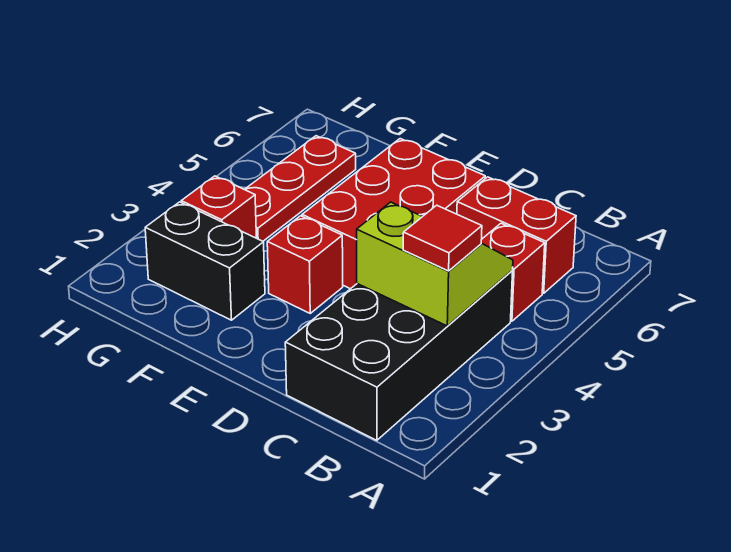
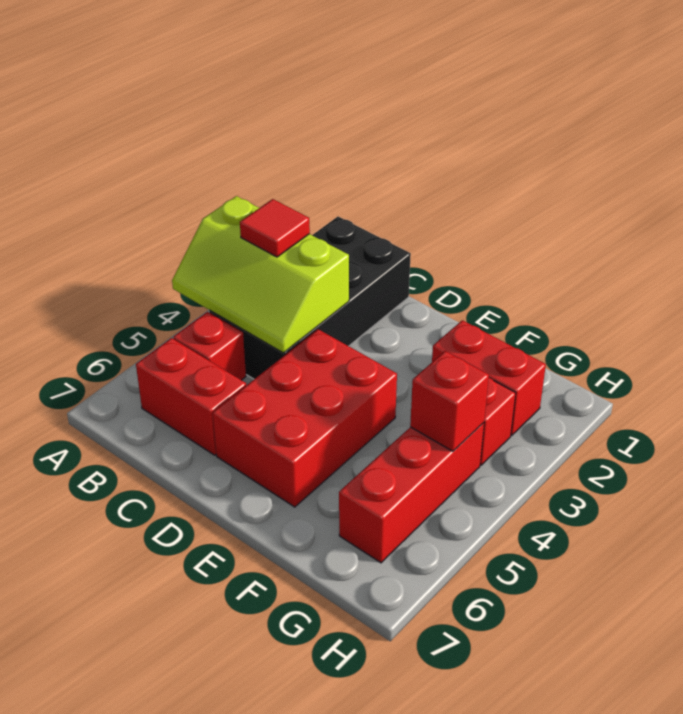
lime slope B3:C4 level 2 top 3 -> lime slope A3:C4 level 2 top 3
red brick E3 level 1 -> red brick G4 level 2
black brick F2:G2 level 1 -> red brick F2:G2 level 1
red plate G4:G6 level 1 -> red brick G4:G6 level 1

